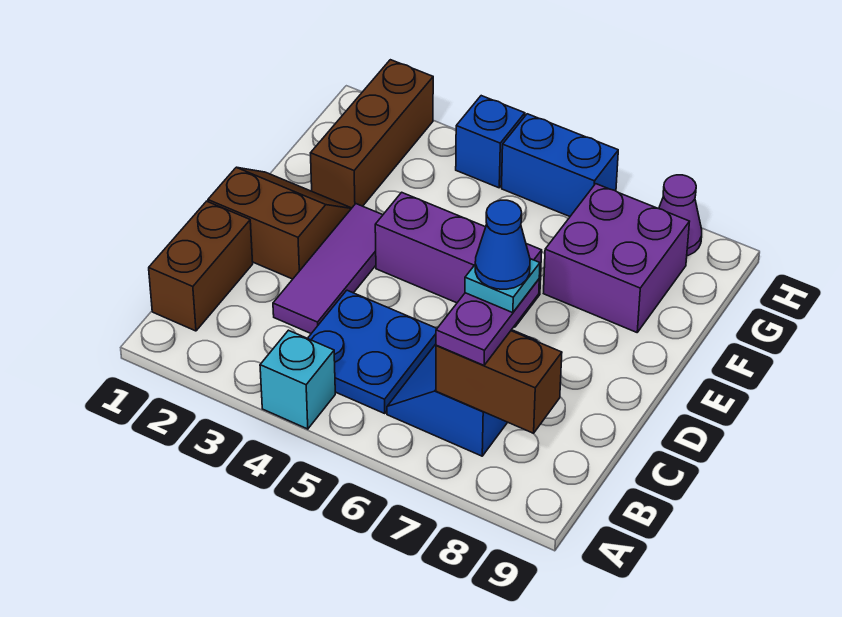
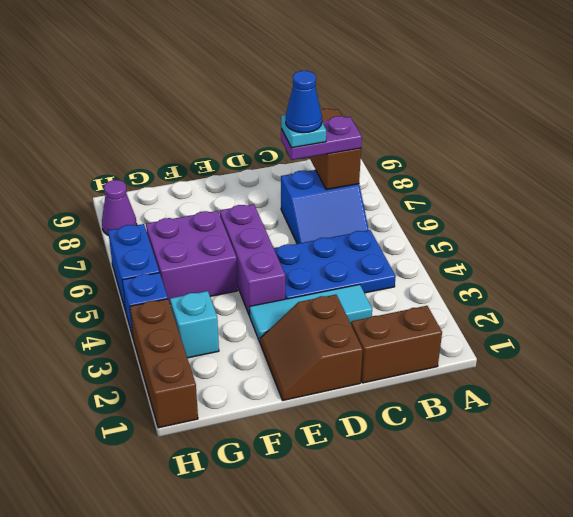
cyan brick A4 level 1 -> cyan brick G3 level 1
blue plate B4:C5 level 1 -> blue plate B4:D5 level 1
purple tile C3:E3 level 1 -> cyan tile C3:E3 level 1
brown brick F2:H2 level 1 -> brown brick H1:H3 level 1
purple brick F7:G8 level 1 -> purple brick F5:G6 level 1

